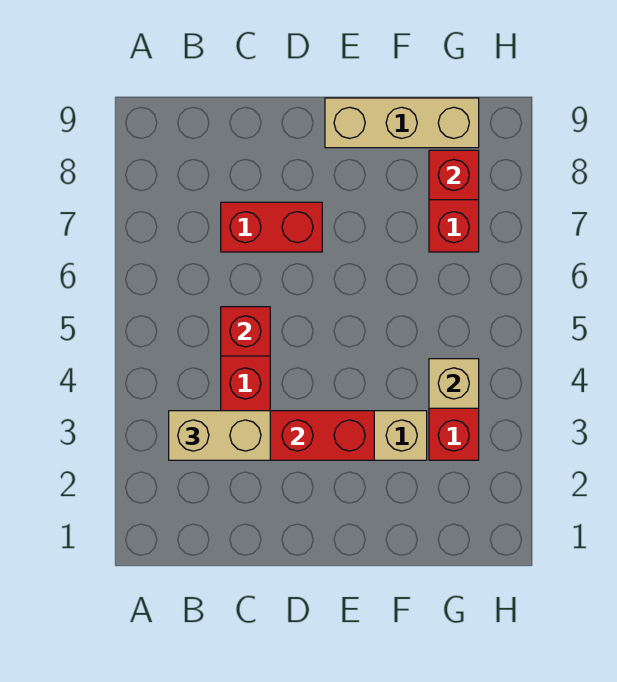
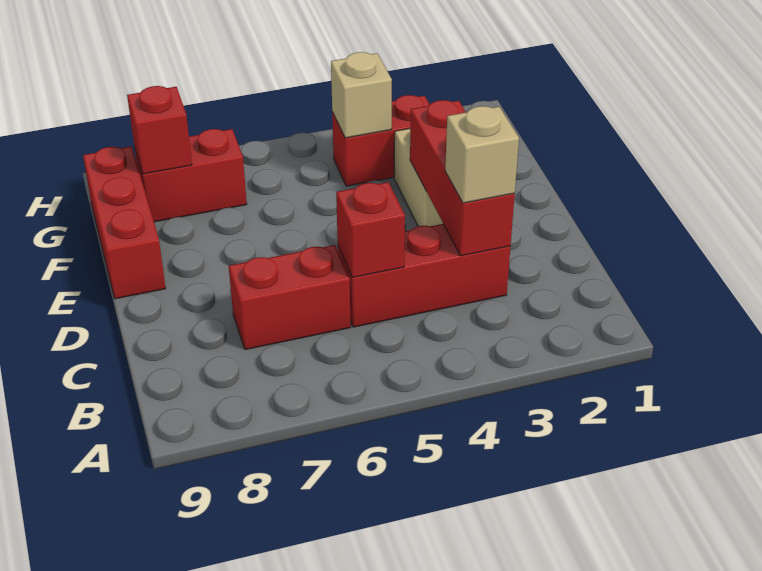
tan brick B3:C3 level 3 -> tan brick C3 level 3
red brick C7:D7 level 1 -> red brick C6:C7 level 1
tan brick E9:G9 level 1 -> red brick E9:G9 level 1

